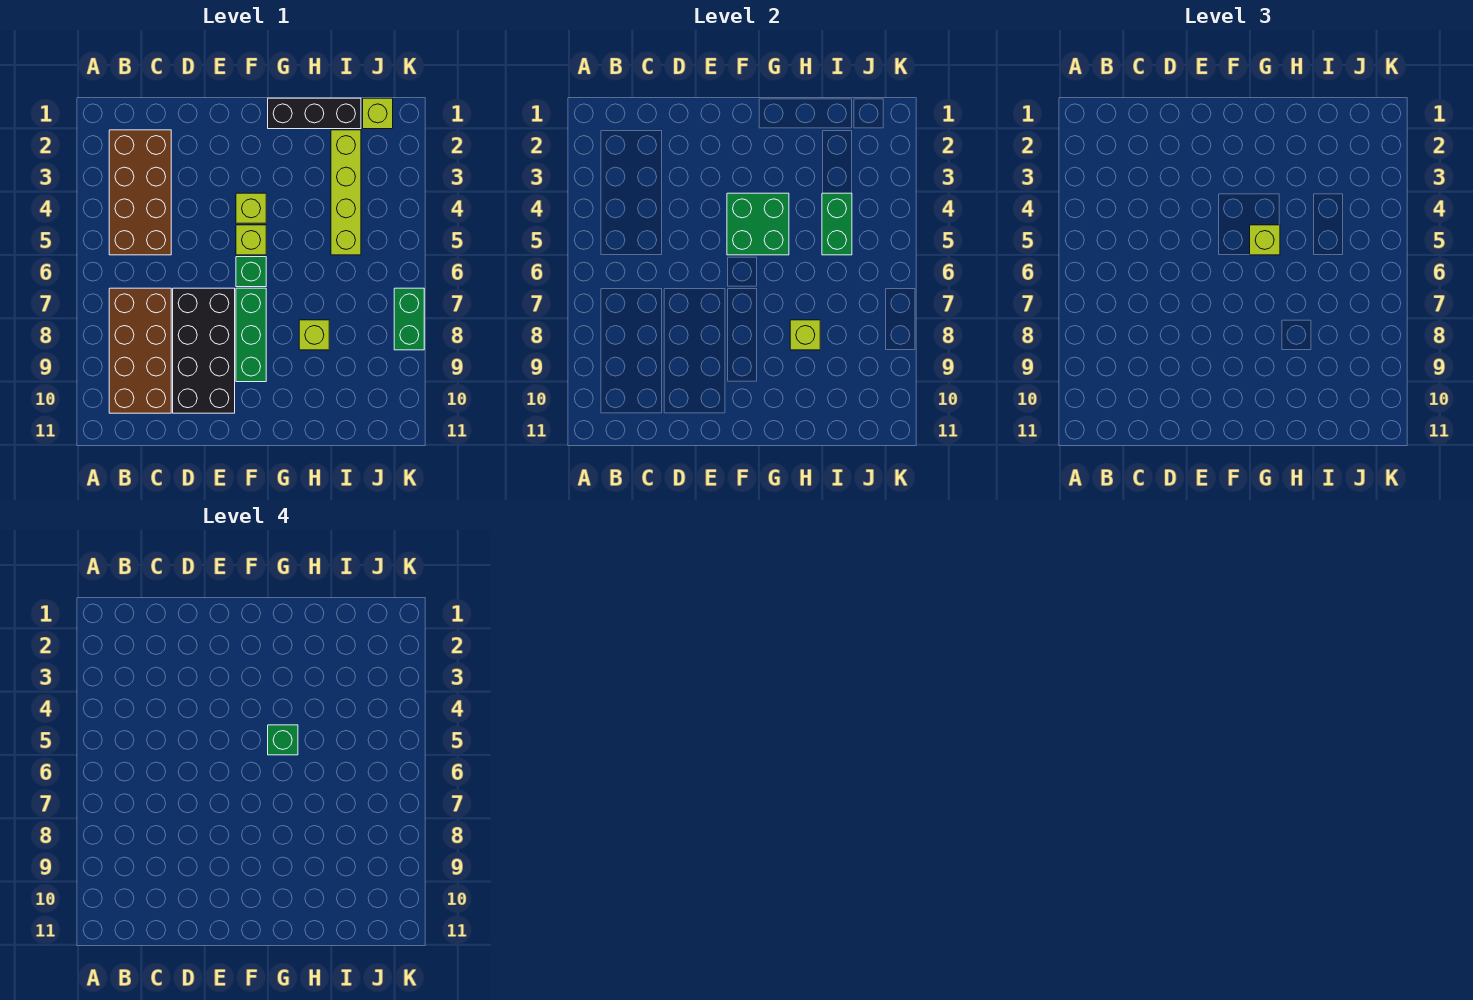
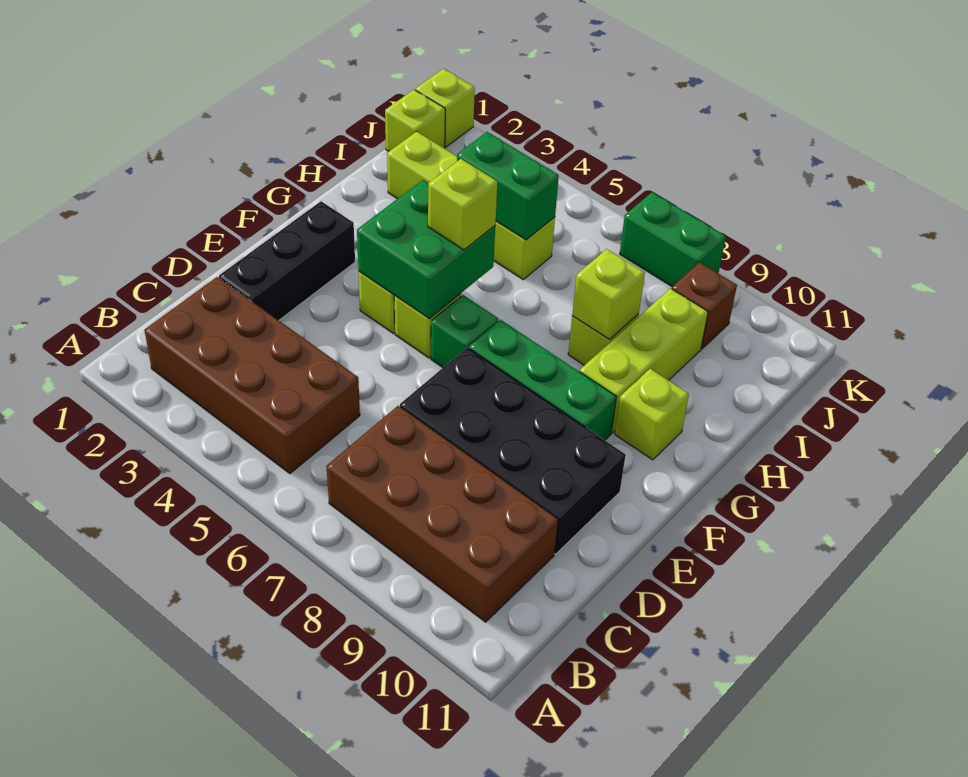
black brick G1:I1 level 1 -> black brick D2:F2 level 1
green brick G5 level 4 -> none
none -> lime brick G9:I9 level 1
none -> lime brick G10 level 1
none -> brown brick J9 level 1
none -> lime brick K1 level 1

